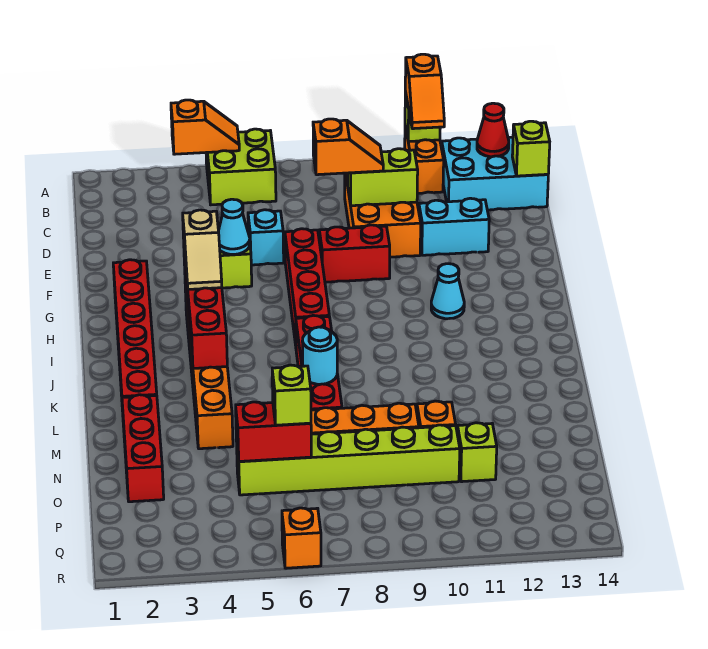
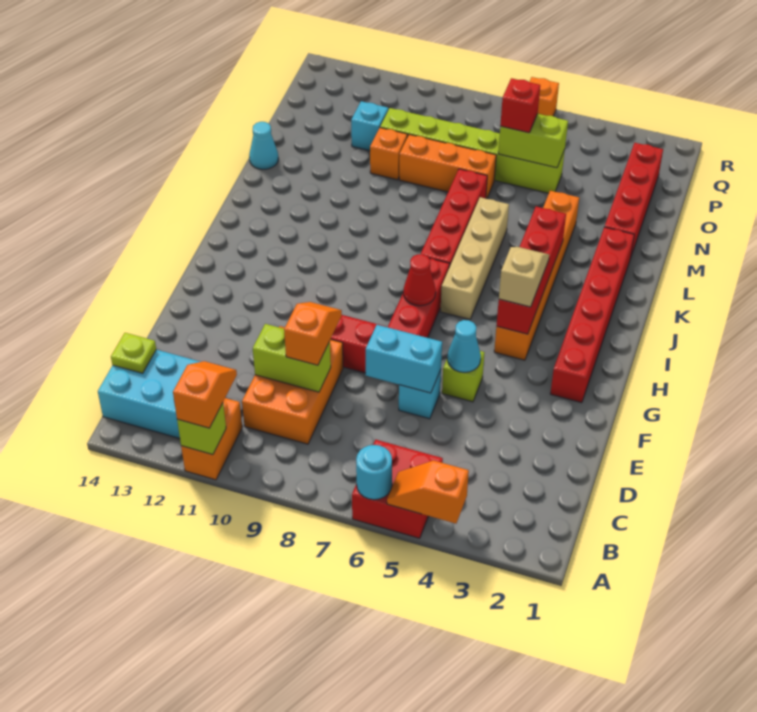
lime brick A5:B6 level 1 -> red brick A5:B6 level 1
red cone B13 level 2 -> red cone H7 level 2
lime brick C14 level 2 -> lime plate C14 level 2
orange slope D8:D9 level 3 top 8 -> orange slope D9:E9 level 3 top D
cyan brick E11:E12 level 1 -> cyan brick E6:E7 level 2
cyan cone H11 level 1 -> cyan cone M14 level 1
none -> tan brick I6:L6 level 1
cyan round brick L7 level 2 -> cyan round brick A6 level 2
red brick M2:O2 level 1 -> red brick M2:P2 level 1
red brick O5:O6 level 2 -> lime brick O5:O6 level 2
lime brick O6 level 3 -> red brick O6 level 3
lime brick O11 level 1 -> cyan brick O11 level 1

